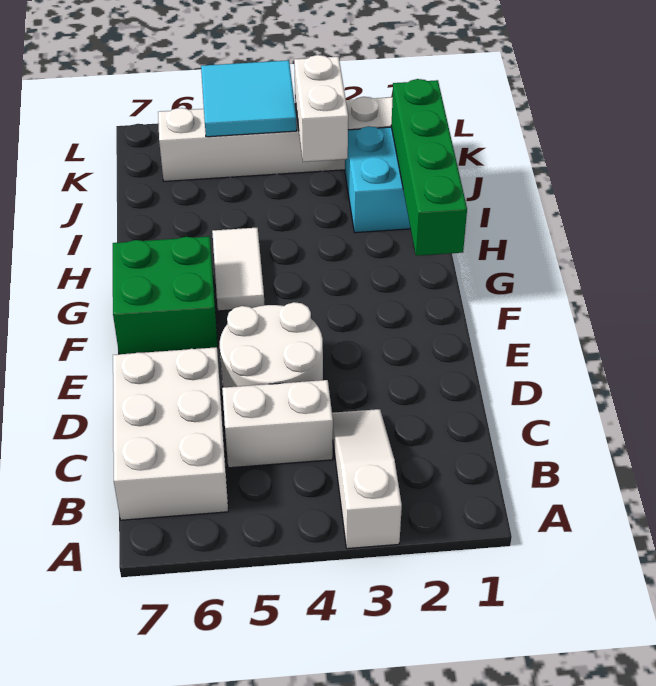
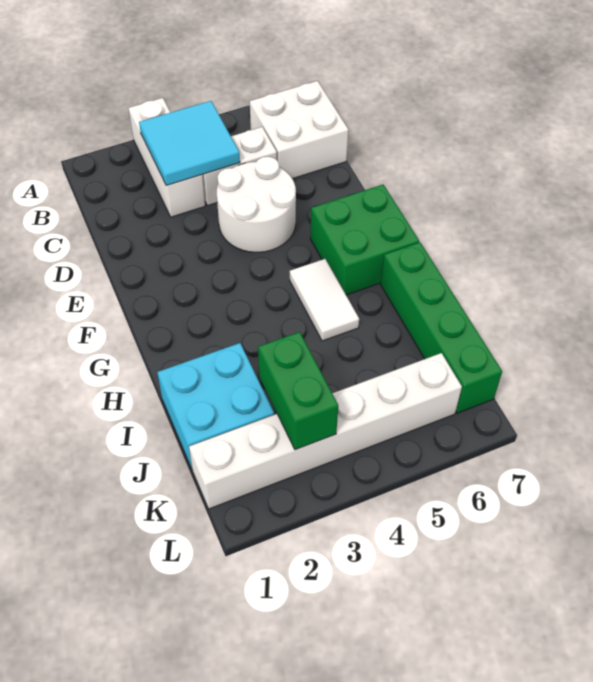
white slope A3:C3 level 1 top A -> white brick A3:C3 level 1
white brick B6:D7 level 1 -> white brick B6:C7 level 1
green brick G1:J1 level 2 -> green brick H7:K7 level 1
white brick J3:K3 level 2 -> green brick J3:K3 level 2
cyan tile K4:L5 level 2 -> cyan tile B3:C4 level 2

